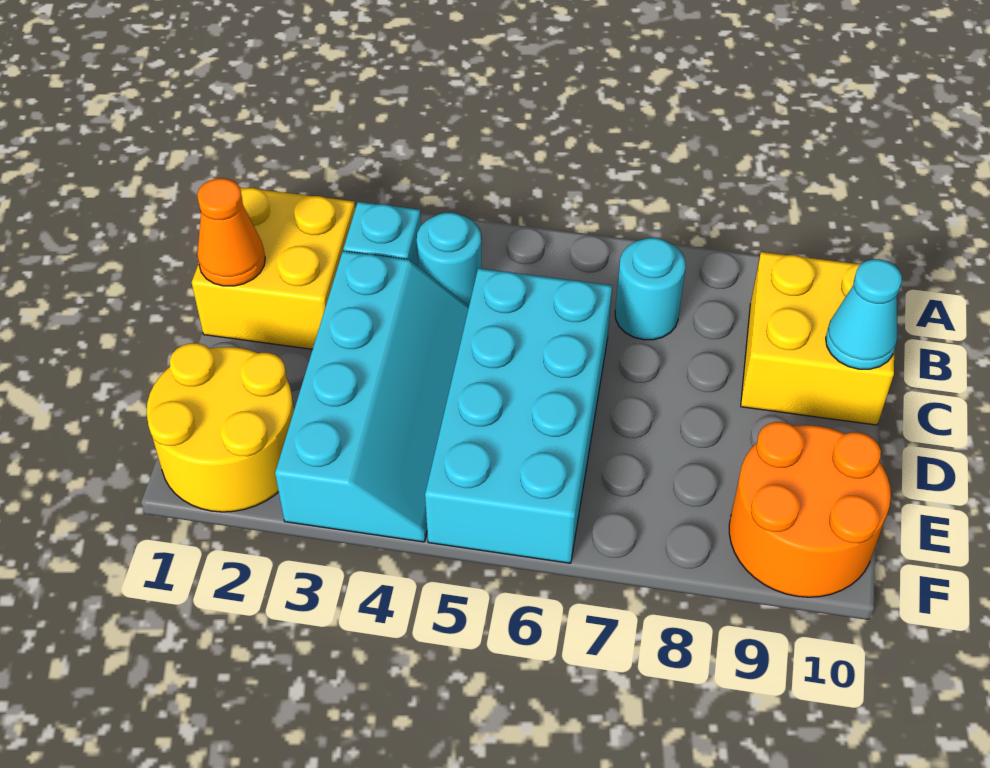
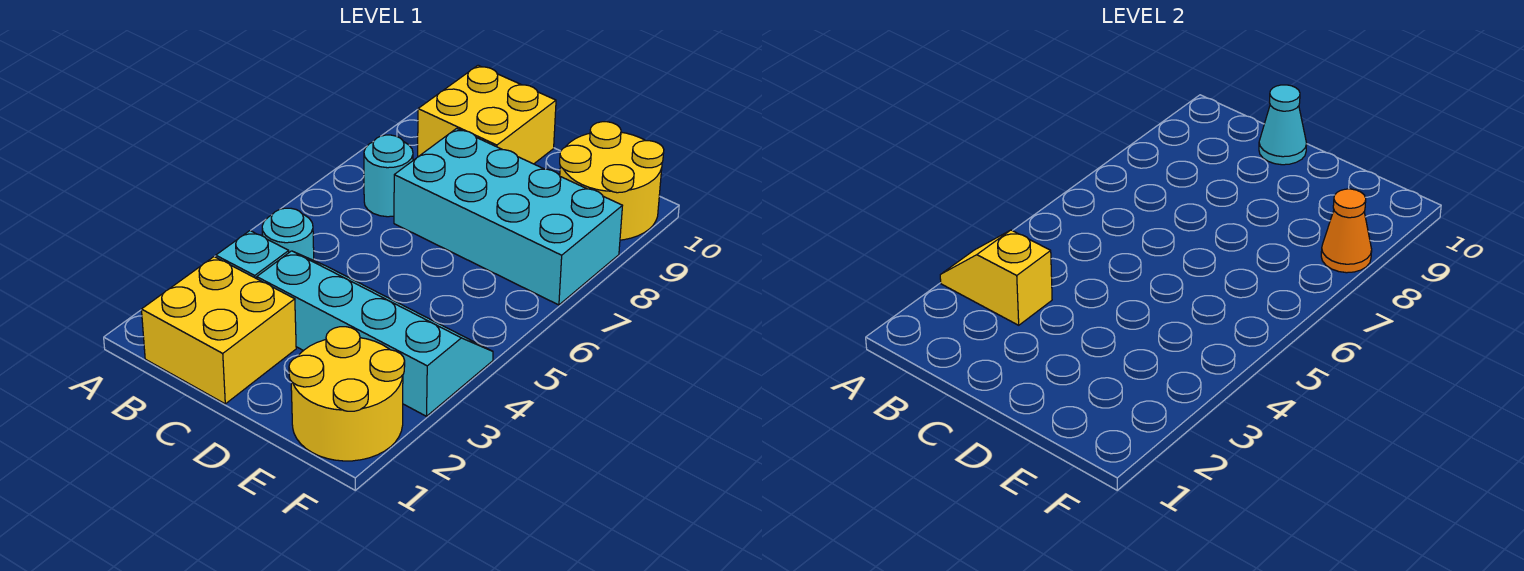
none -> yellow slope A3:B3 level 2 top B
orange cone C1 level 2 -> orange cone F8 level 2
cyan brick C5:F6 level 1 -> cyan brick C7:F8 level 1
orange round brick E9:F10 level 1 -> yellow round brick E9:F10 level 1

